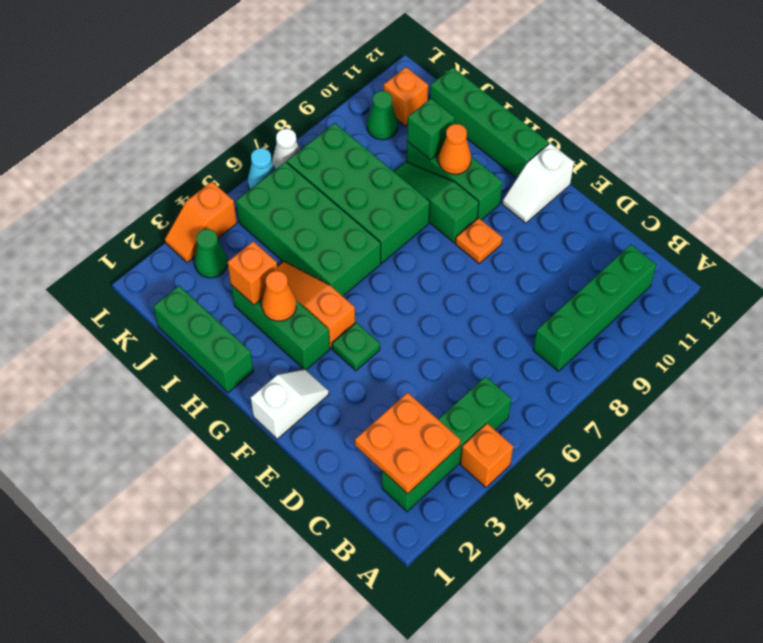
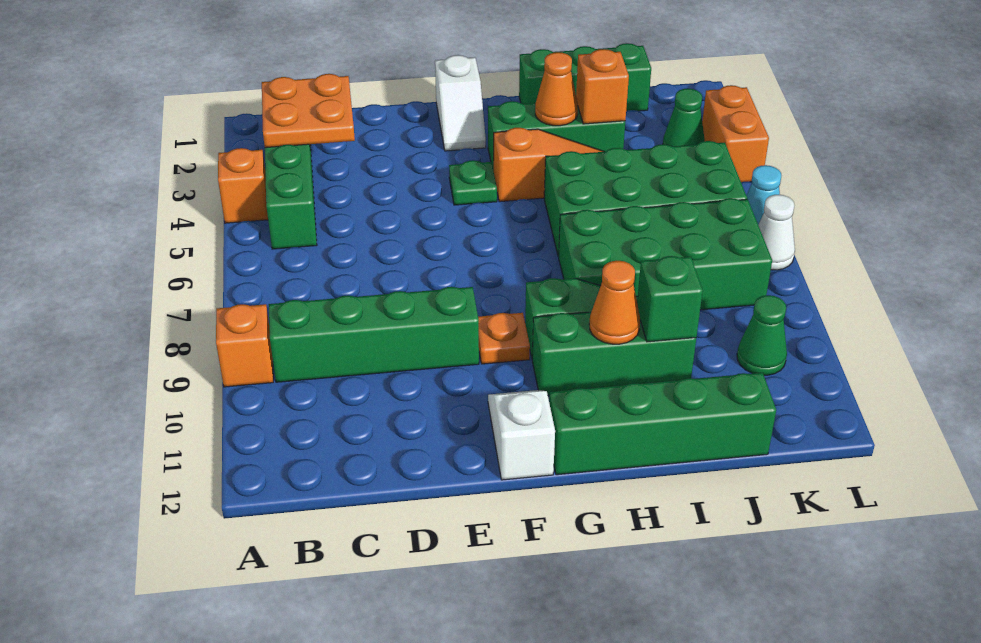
green brick B8:B11 level 1 -> green brick B9:E9 level 1
orange brick K11 level 1 -> orange brick A9 level 1
orange slope L3:L4 level 1 top 4 -> orange brick L3:L4 level 1

